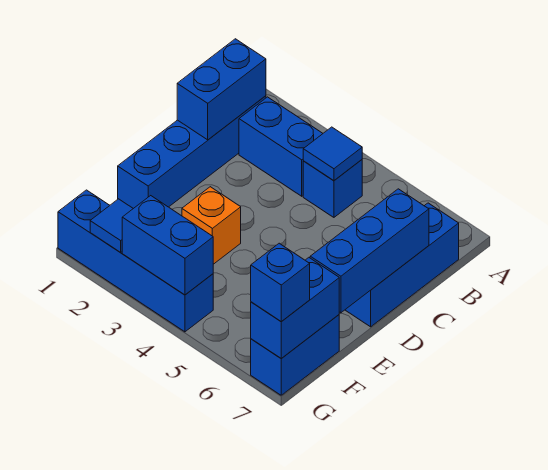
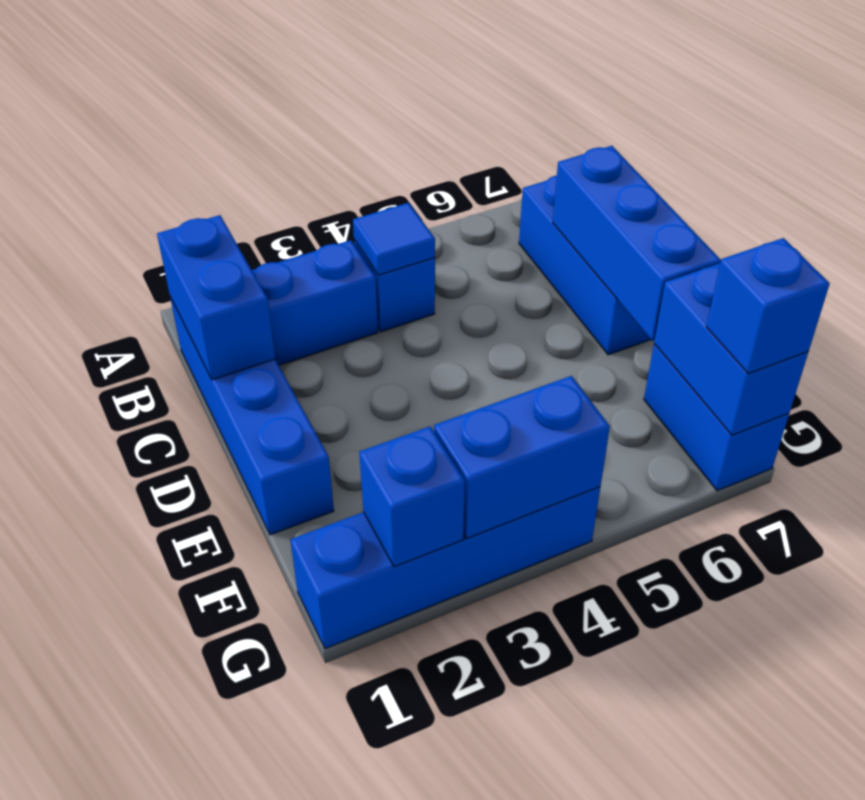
orange brick E3 level 1 -> none
blue tile G2 level 2 -> blue brick G2 level 2

